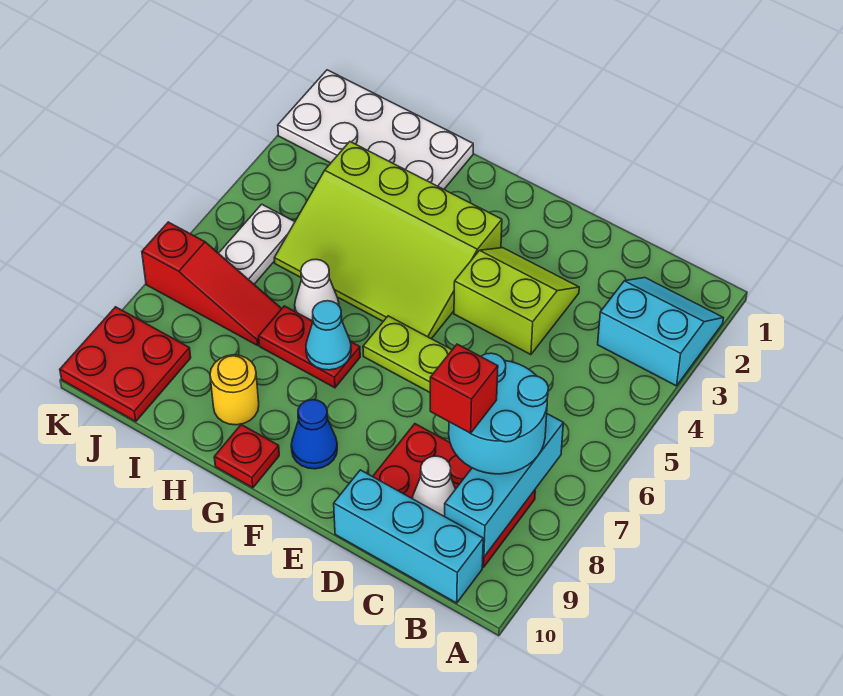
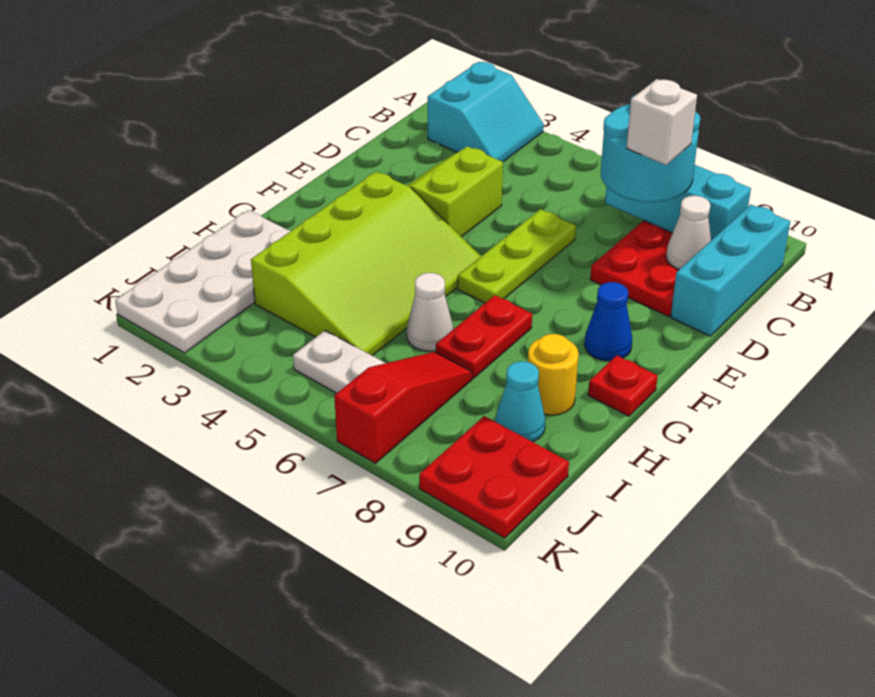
cyan slope A2:B3 level 1 top 3 -> cyan slope A2:B3 level 1 top 2
red brick C8 level 4 -> white brick C8 level 4
cyan cone G7 level 2 -> cyan cone I9 level 1

